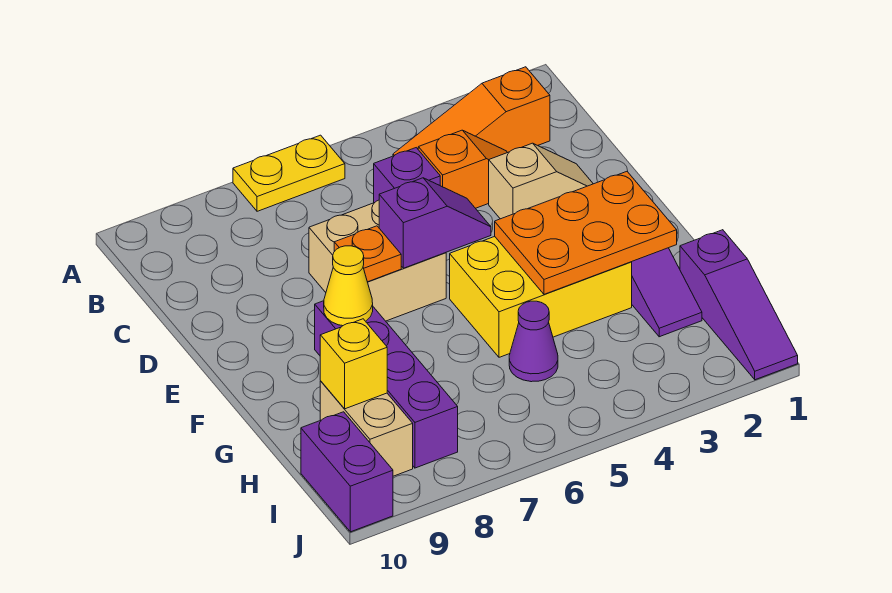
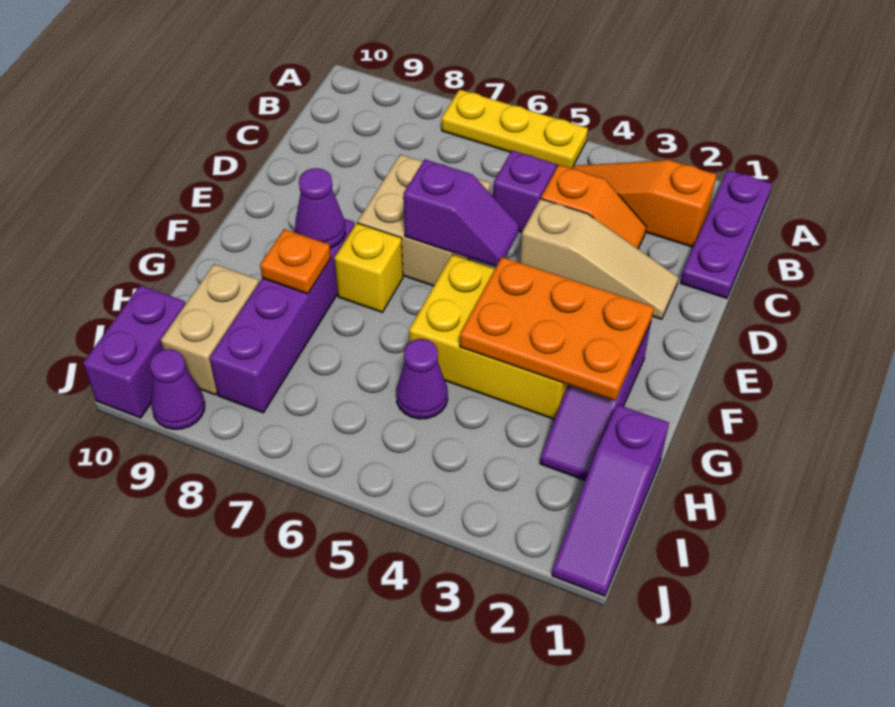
none -> purple plate A1:C1 level 1
yellow plate A6:A7 level 1 -> yellow plate A5:A7 level 1
tan slope D2:D3 level 1 top 3 -> tan slope D2:D4 level 1 top 4
orange plate E7 level 2 -> orange plate G8 level 2
yellow cone F8 level 2 -> purple cone F8 level 2
yellow brick H9 level 2 -> yellow brick F7 level 1
none -> purple cone J9 level 1

